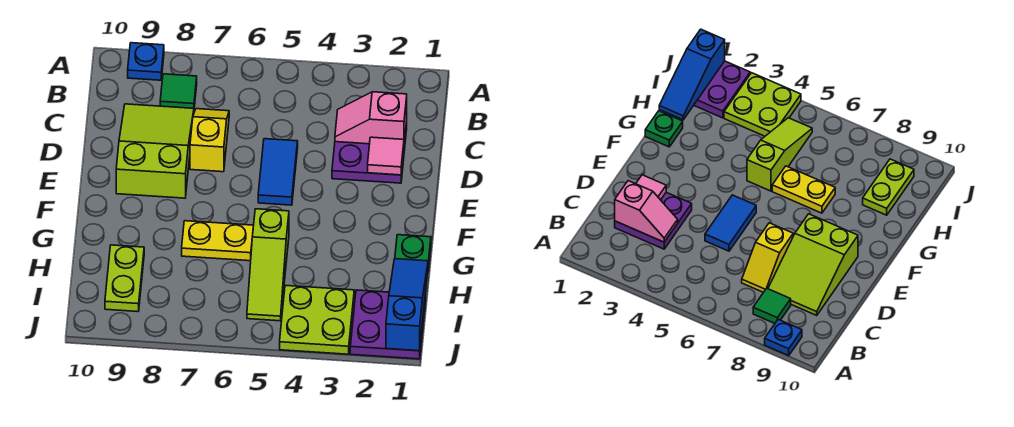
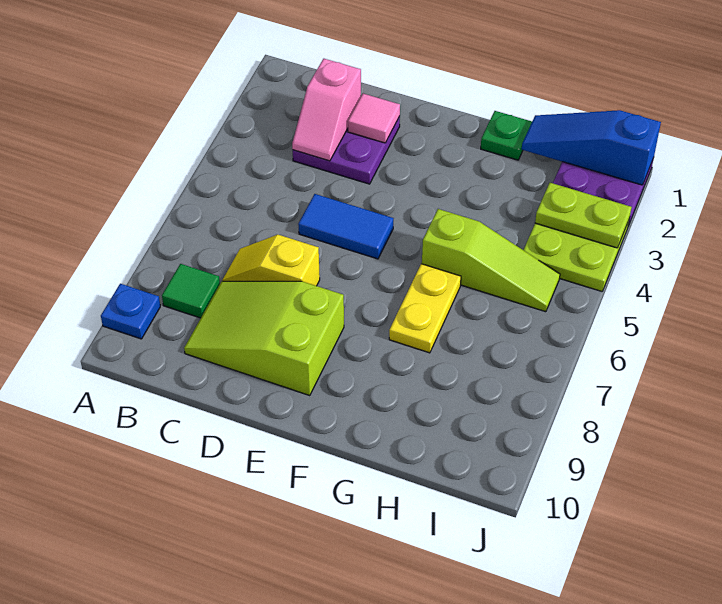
lime plate H9:I9 level 1 -> lime plate I3:J3 level 2

